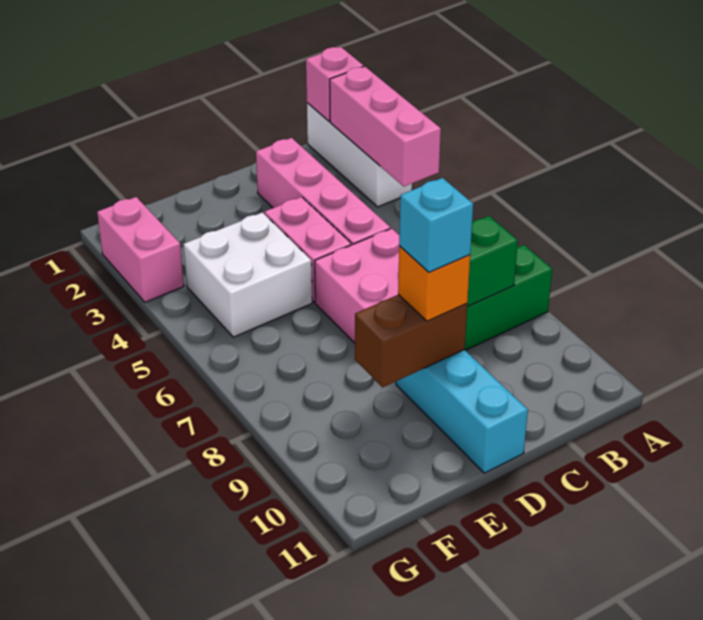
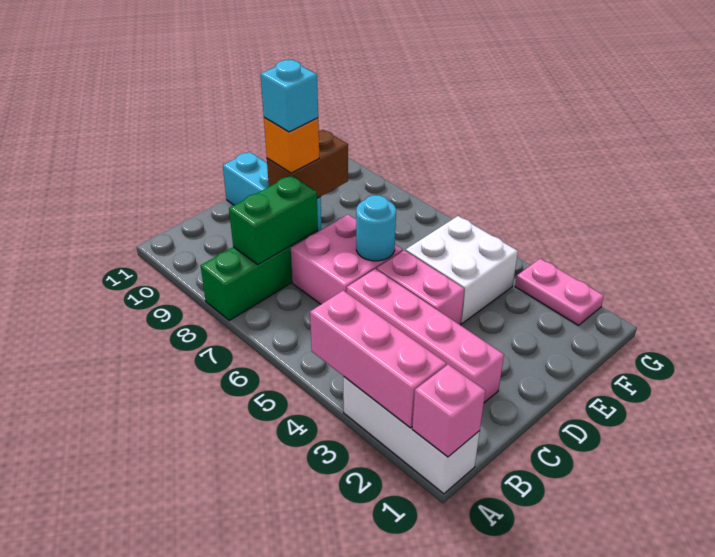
none -> cyan round brick D6 level 2
pink brick G2:G3 level 1 -> pink plate G2:G3 level 1

